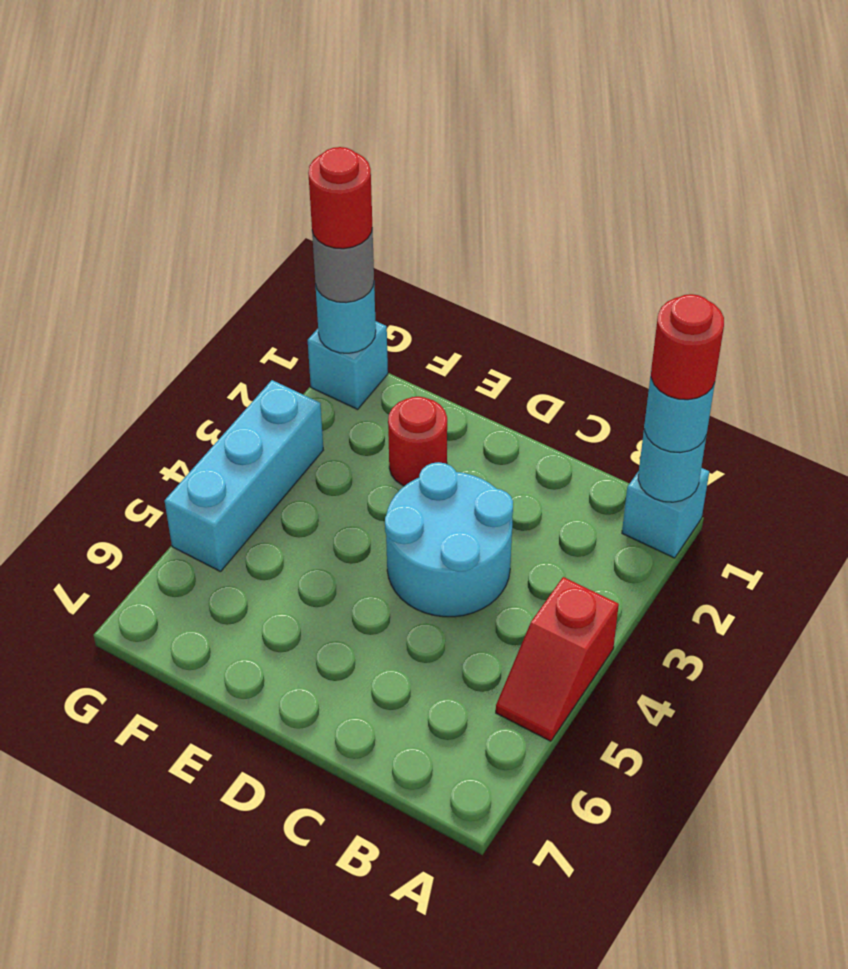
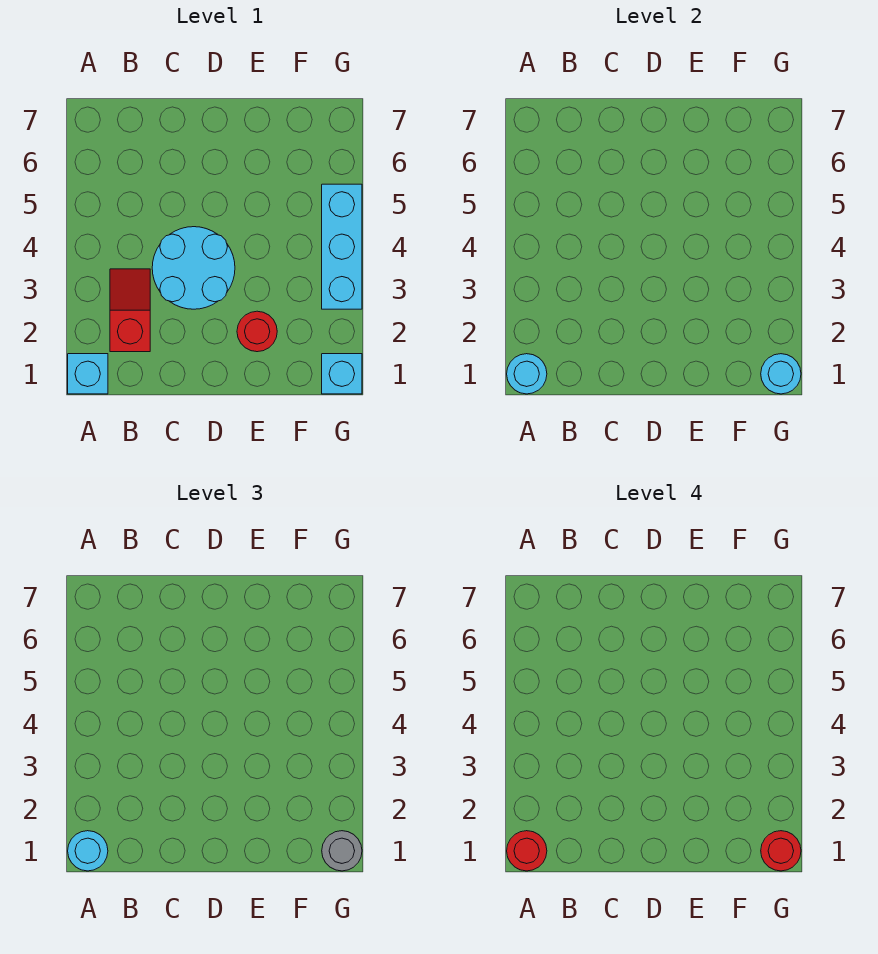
red slope A4:A5 level 1 top 4 -> red slope B2:B3 level 1 top 2

